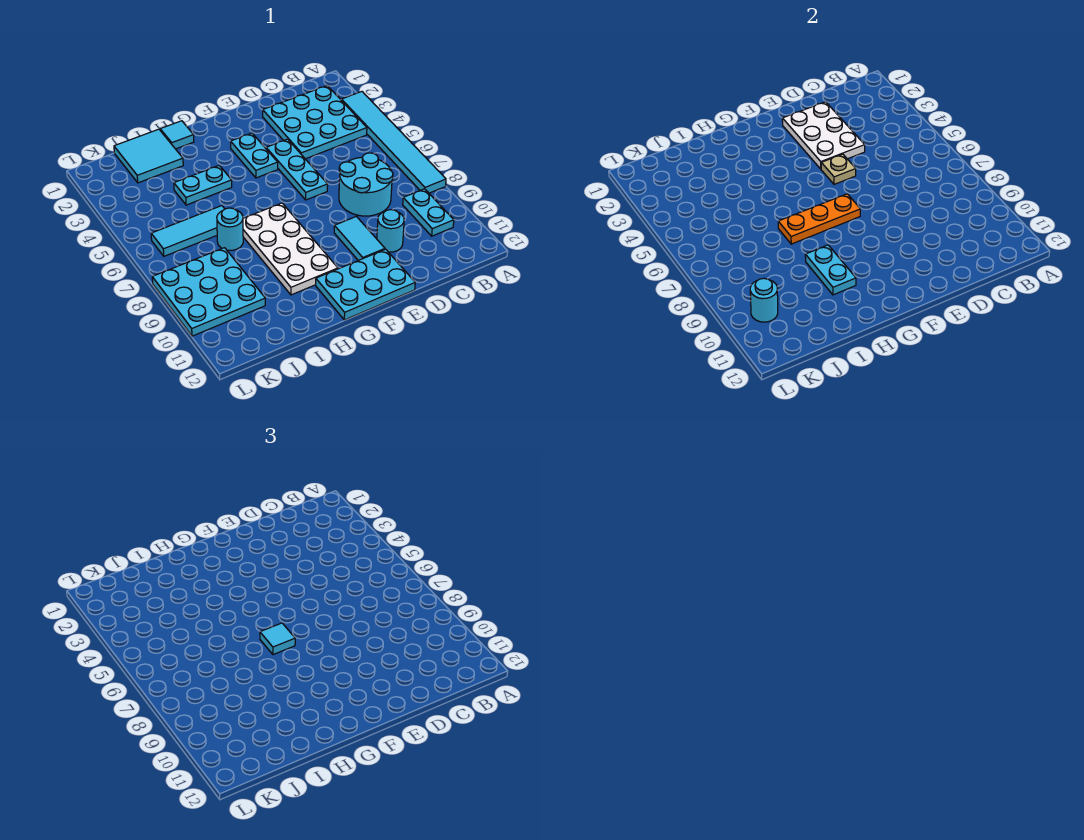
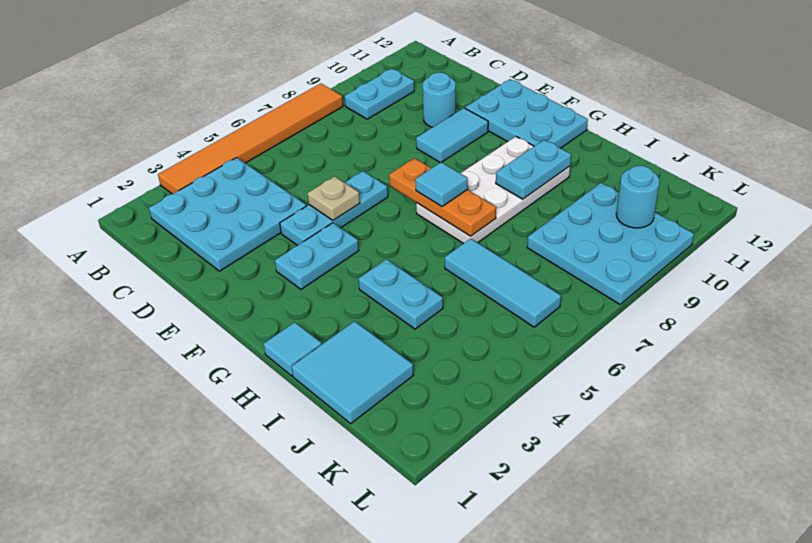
cyan tile A3:A8 level 1 -> orange tile A3:A8 level 1
cyan round brick C7:D8 level 1 -> none
white plate D2:E4 level 2 -> none
cyan round brick I7 level 1 -> none

